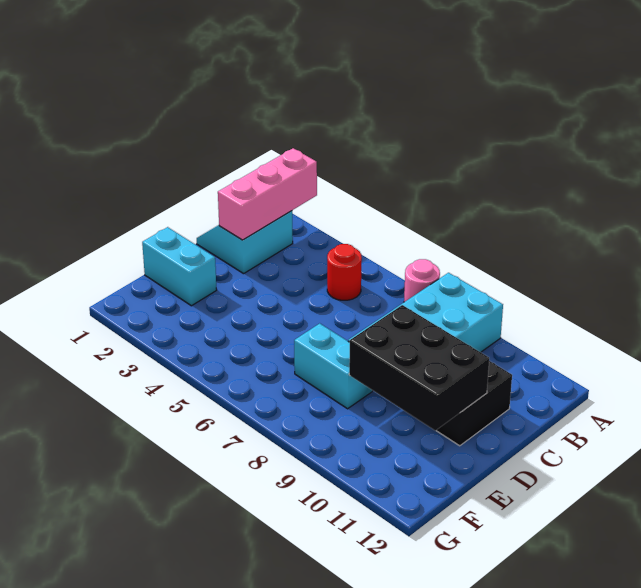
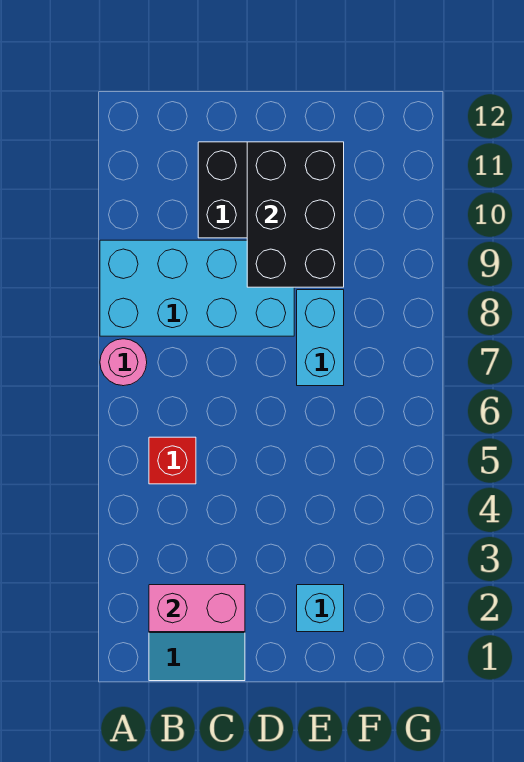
pink brick A2:C2 level 2 -> pink brick B2:C2 level 2
red round brick B5 level 1 -> red brick B5 level 1
cyan brick E1:E2 level 1 -> cyan brick E2 level 1

